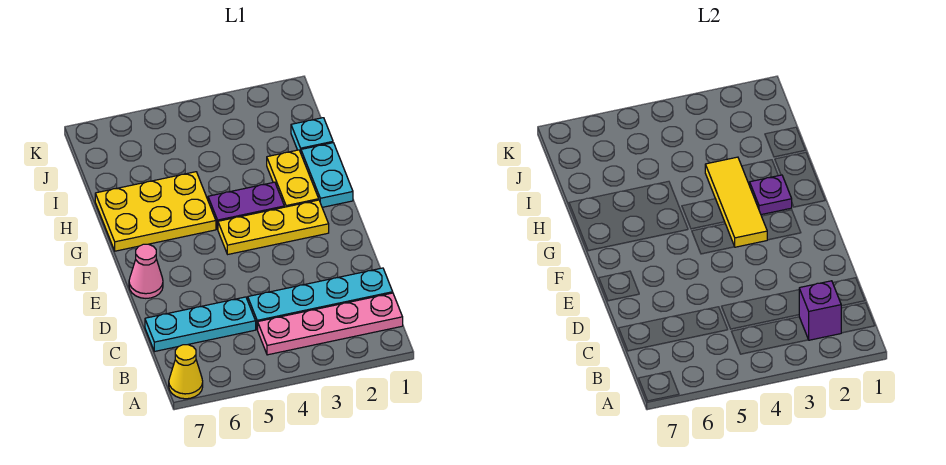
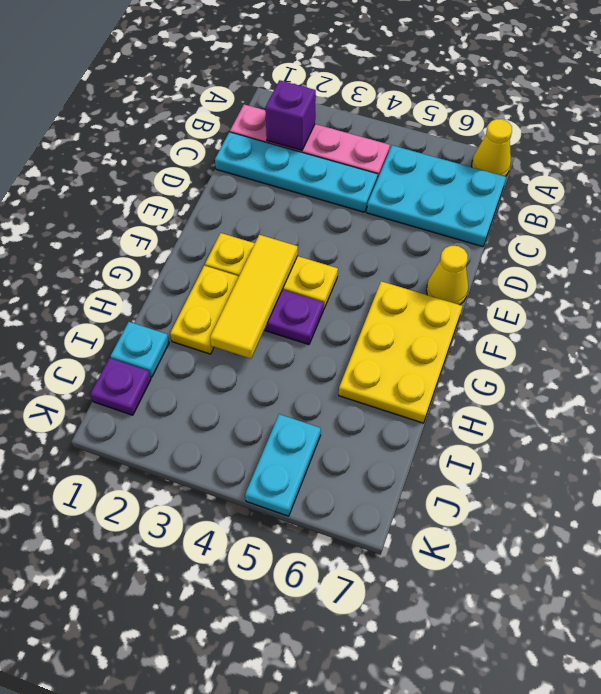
cyan plate C5:C7 level 1 -> cyan plate B5:C7 level 1
pink cone E7 level 1 -> yellow cone E7 level 1
cyan plate G1:H1 level 1 -> cyan plate J5:K5 level 1
purple plate G2 level 2 -> purple plate J1 level 1
yellow plate G5:H7 level 1 -> yellow plate F6:H7 level 1

